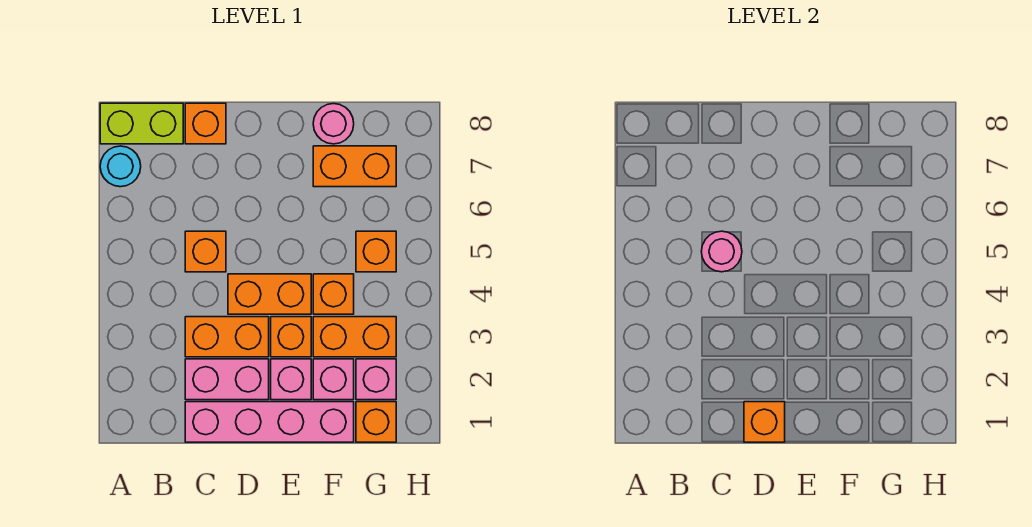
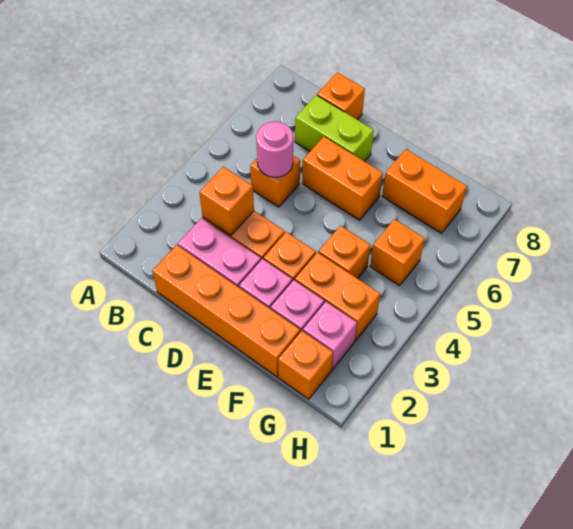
cyan round brick A7 level 1 -> none
lime brick A8:B8 level 1 -> lime brick C7:D7 level 1
pink brick C1:F1 level 1 -> orange brick C1:F1 level 1
orange brick D1 level 2 -> orange brick C3 level 2
orange brick D4:E4 level 1 -> orange brick D6:E6 level 1
pink round brick F8 level 1 -> none

